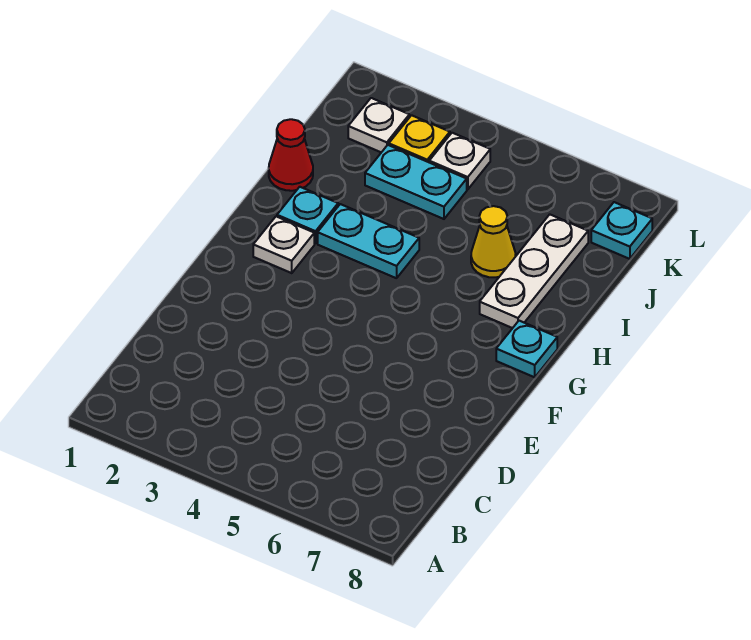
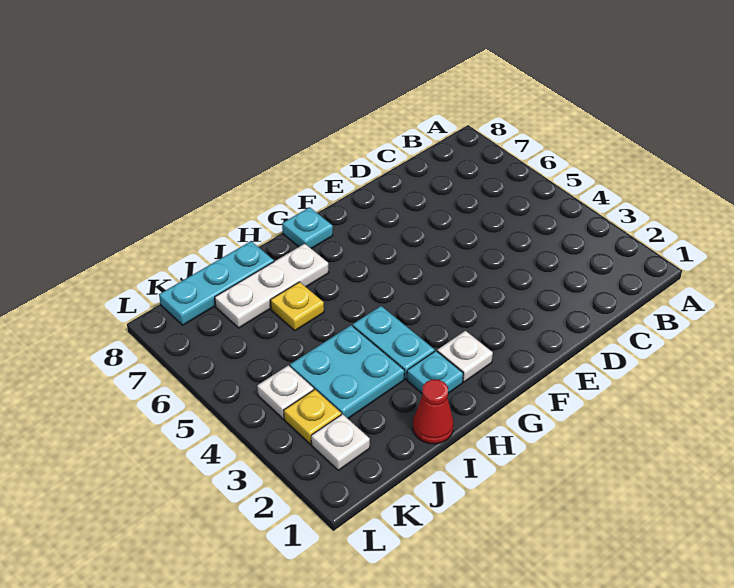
yellow cone I6 level 1 -> yellow plate I6 level 1
cyan plate J3:J4 level 1 -> cyan plate I3:J4 level 1
cyan plate K8 level 1 -> cyan plate I8:K8 level 1

